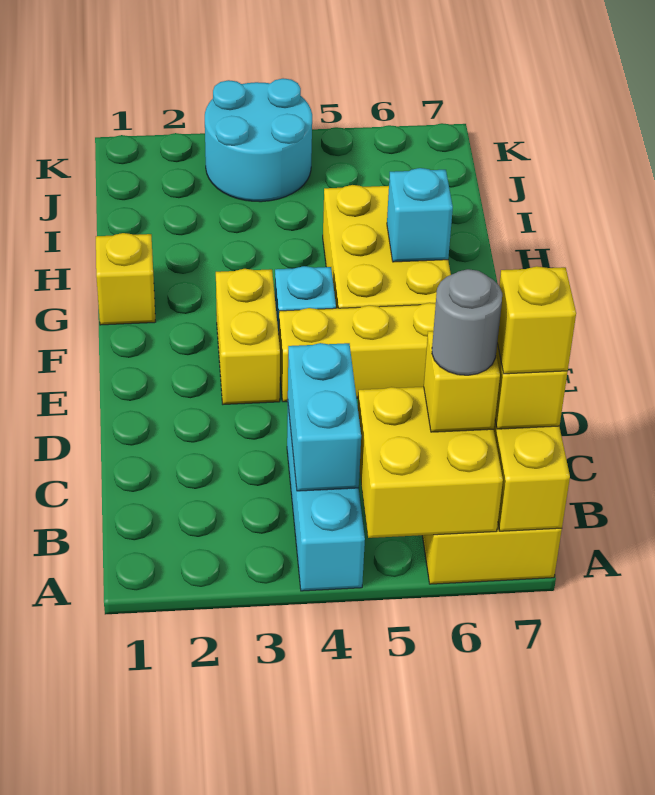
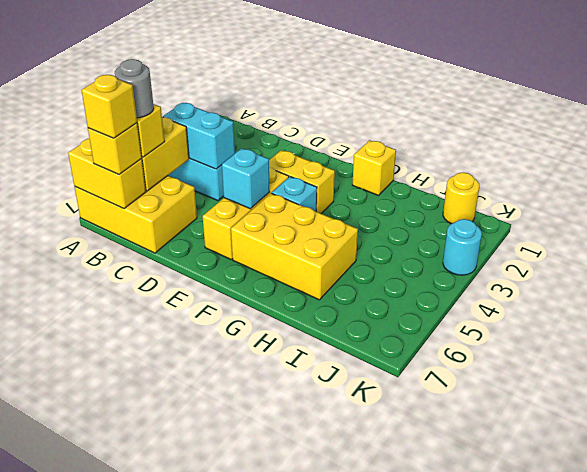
cyan brick G6 level 2 -> cyan brick E5 level 2
none -> yellow round brick J1 level 1
cyan round brick J3:K4 level 1 -> cyan round brick K3 level 1

